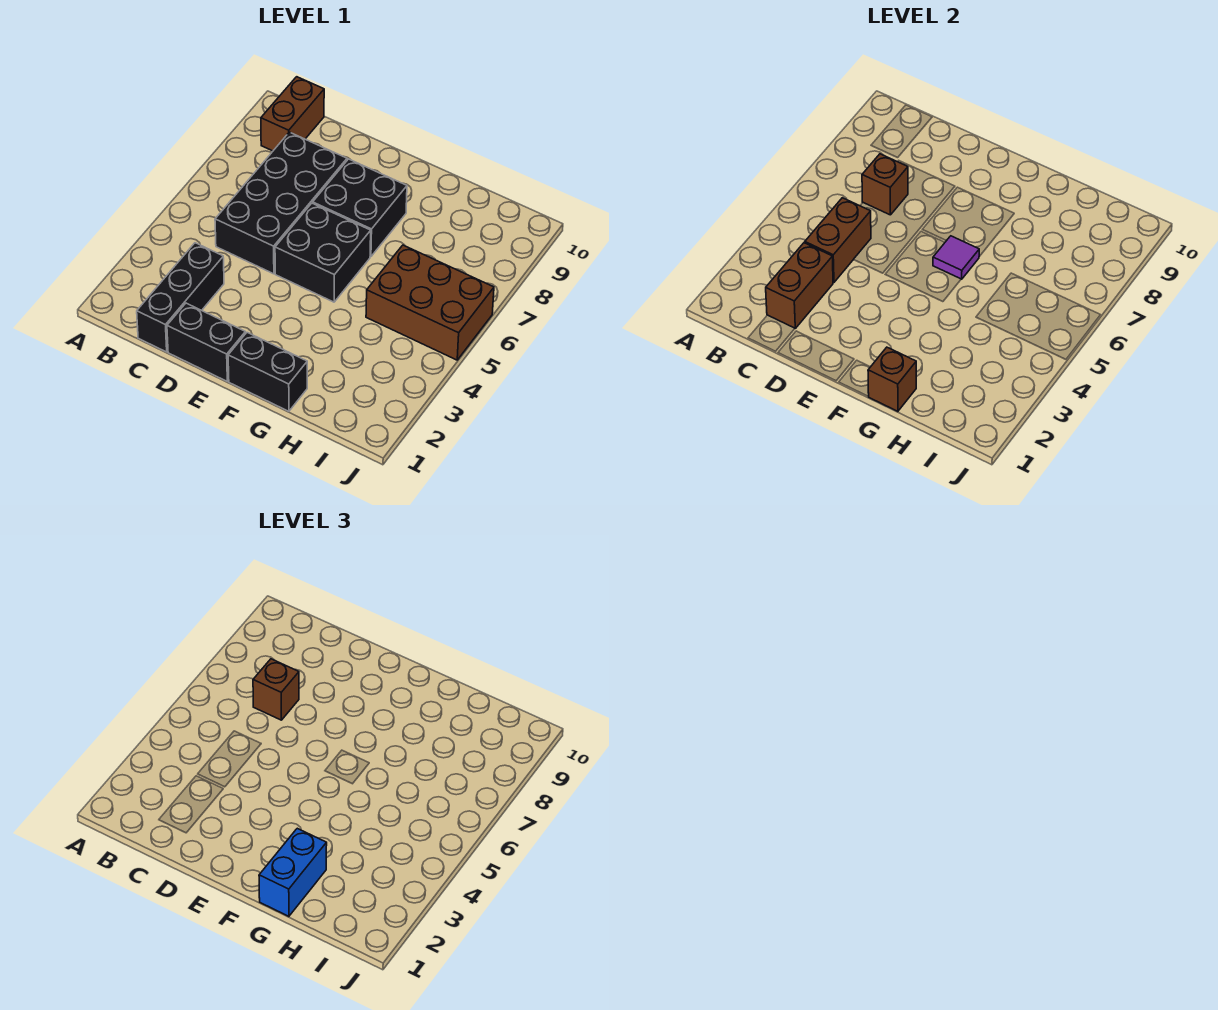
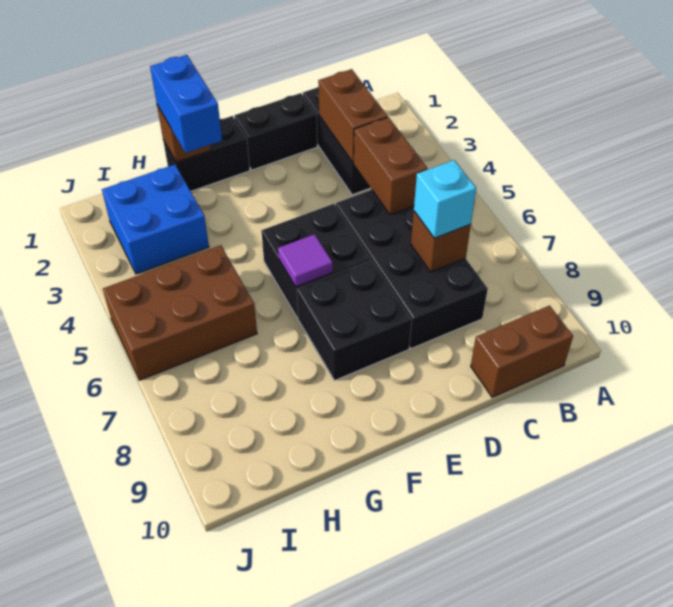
brown brick B9:B10 level 1 -> brown brick B10:C10 level 1
brown brick C7 level 3 -> cyan brick C7 level 3
none -> blue brick H2:I3 level 1

